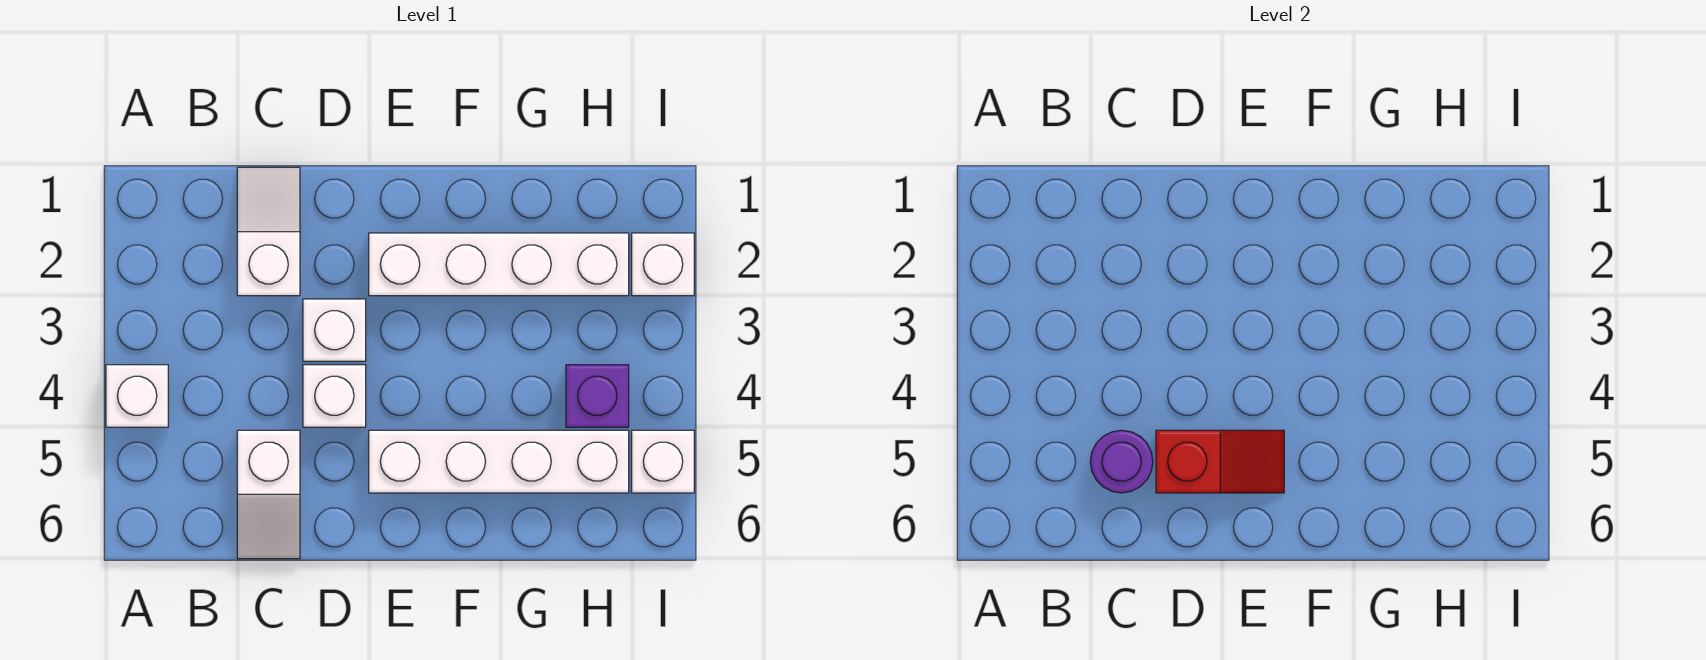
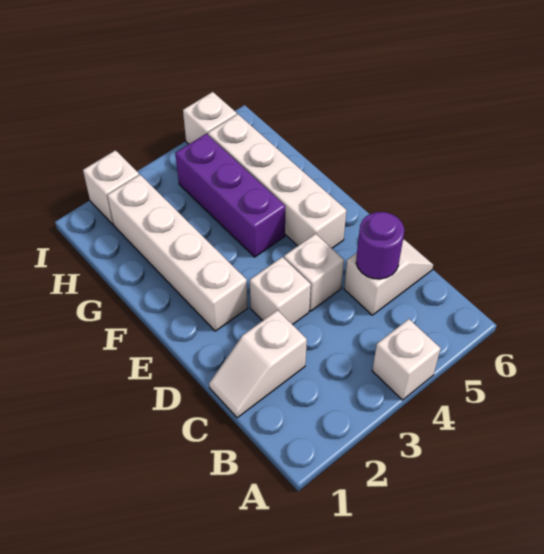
red slope D5:E5 level 2 top D -> none
purple brick H4 level 1 -> purple brick F4:H4 level 1

